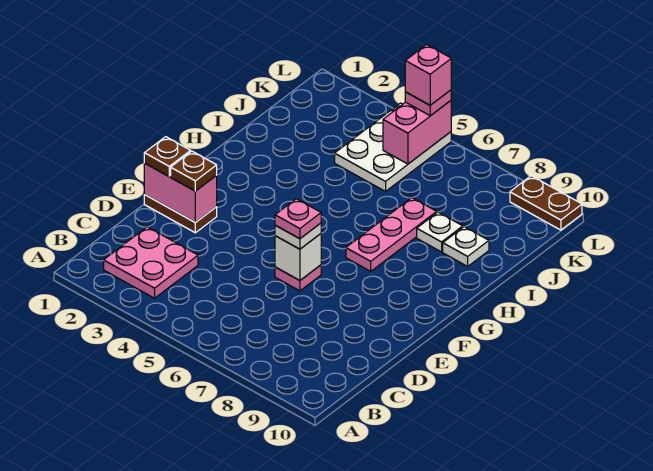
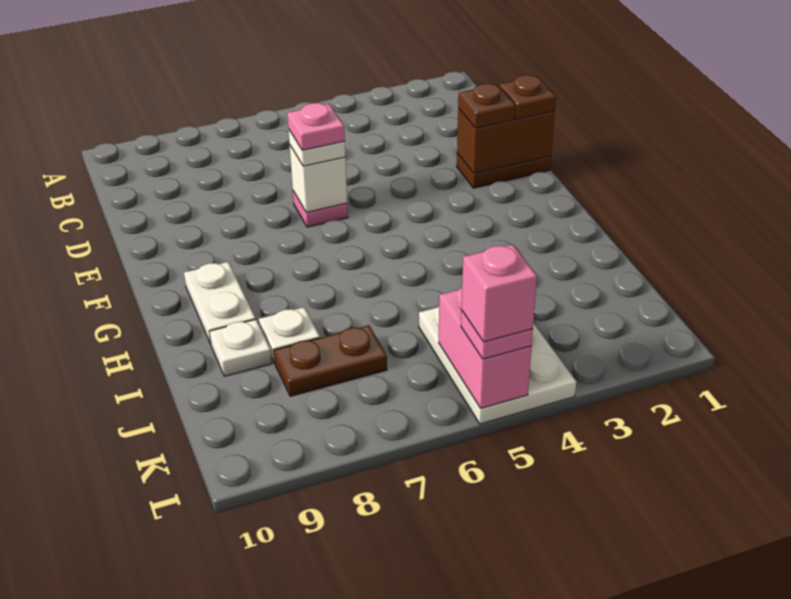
pink plate B2:C3 level 1 -> none
pink brick E1:E2 level 2 -> brown brick E1:E2 level 2
pink plate G7:I7 level 1 -> none
none -> white plate G9:H9 level 1
brown plate L9:L10 level 1 -> brown plate J7:J8 level 1

